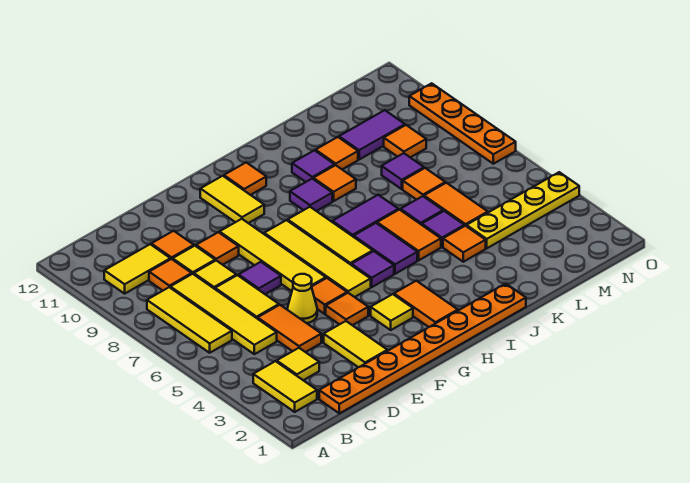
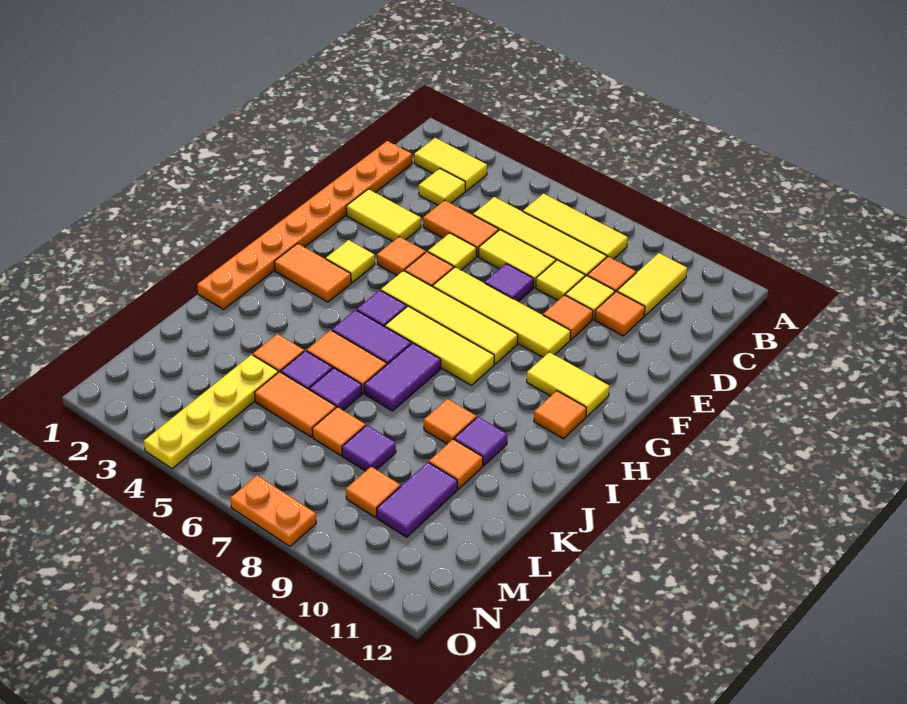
yellow cone E5 level 1 -> yellow tile E5 level 1
purple tile I9 level 1 -> none
orange plate O7:O10 level 1 -> orange plate O7:O8 level 1

